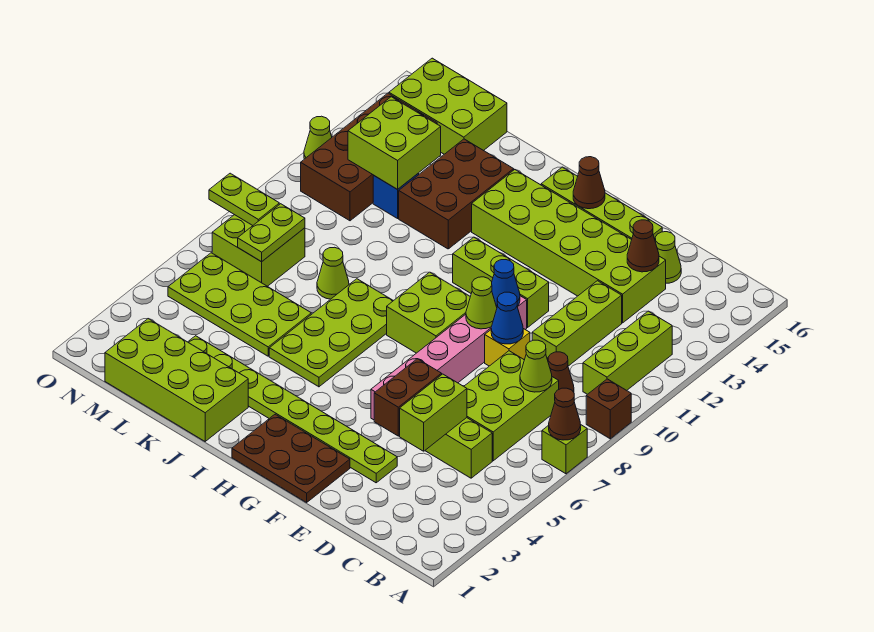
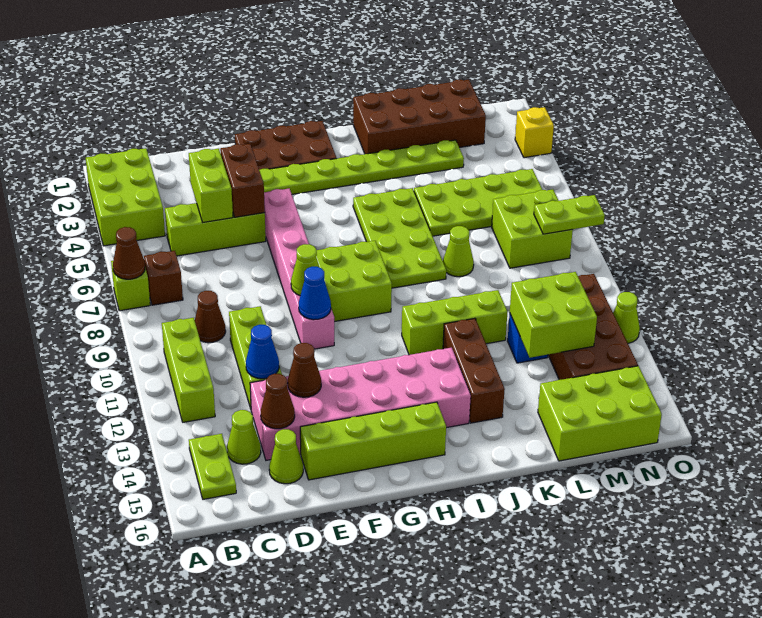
brown brick A9 level 1 -> brown brick B7 level 1
lime brick C6:D8 level 1 -> lime brick A2:B4 level 1
lime cone C8 level 2 -> lime cone C14 level 1
lime brick D13:I14 level 1 -> pink brick D13:I14 level 1
yellow brick E9 level 1 -> yellow brick O3 level 1
blue cone E9 level 2 -> blue cone D12 level 2
lime brick F11:H11 level 1 -> lime brick I11:K11 level 1
brown cone G15 level 2 -> brown cone E13 level 2
lime brick J1:M2 level 1 -> brown brick J1:M2 level 1
brown brick J12:K14 level 1 -> brown brick J12:J14 level 1
lime plate M7:M8 level 2 -> lime plate B14:B15 level 1

